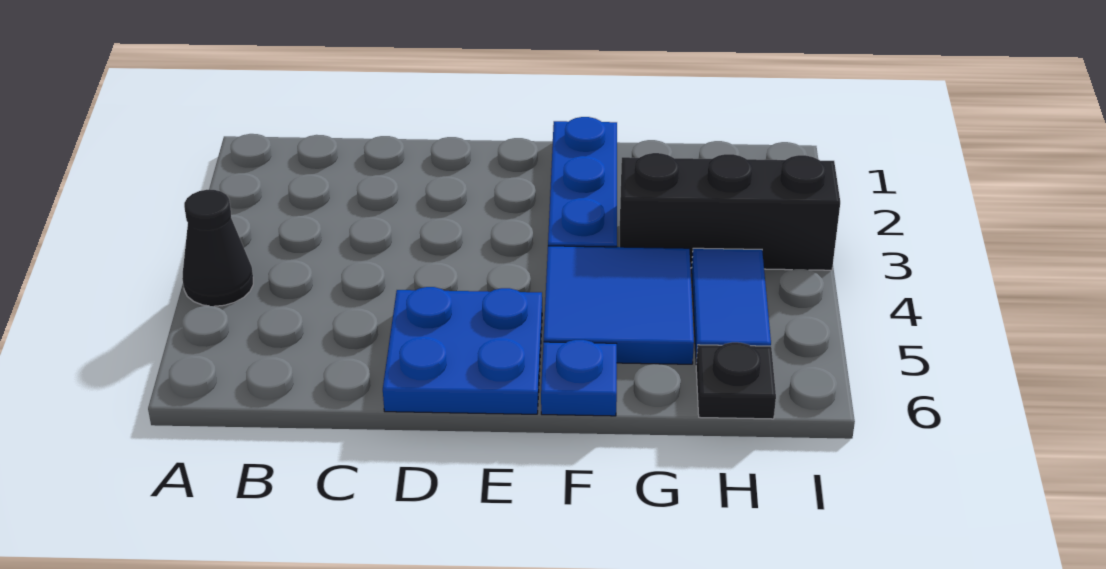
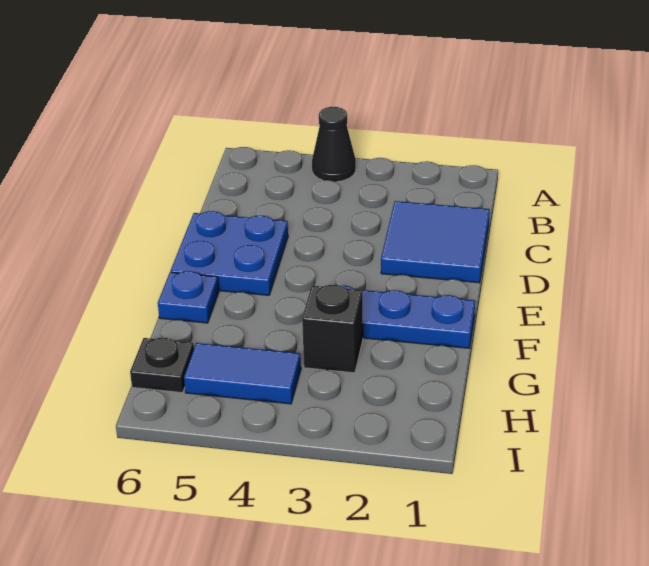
blue tile F4:G5 level 1 -> blue tile C1:D2 level 1
black brick G3:I3 level 1 -> black brick G3 level 1

